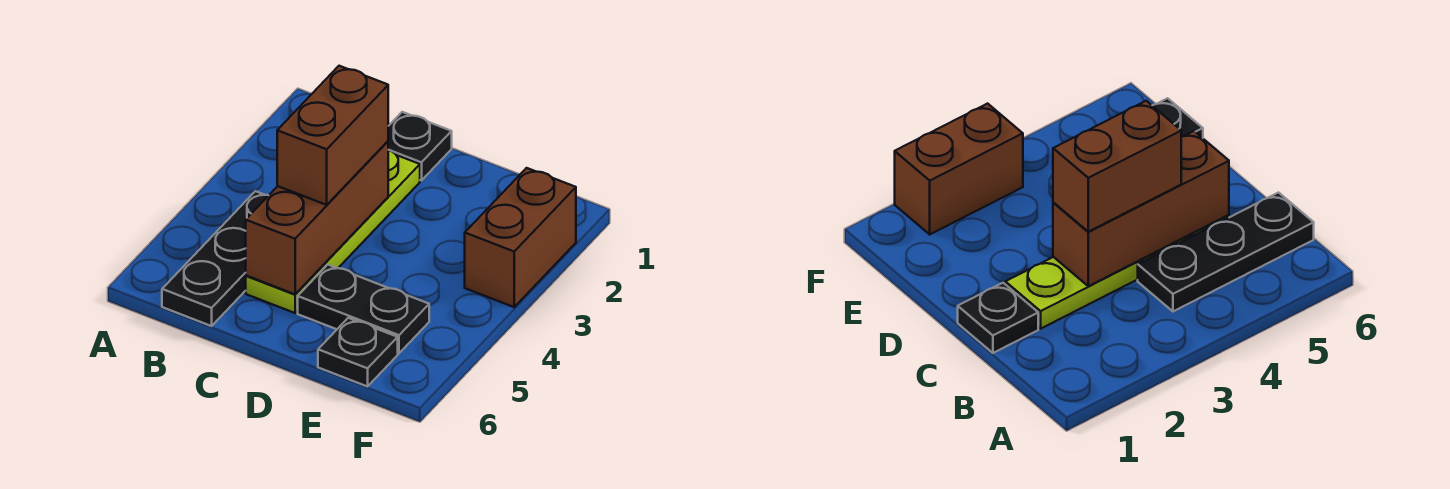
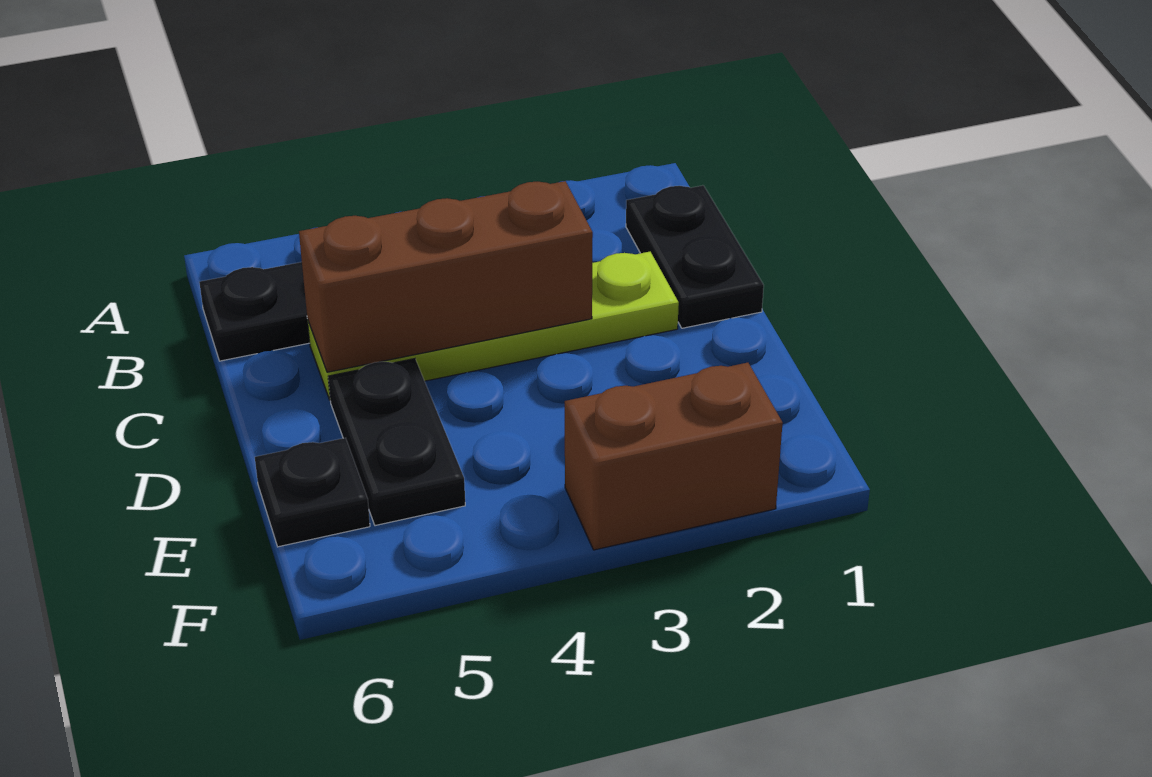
black plate C1 level 1 -> black plate B1:C1 level 1
brown brick C3:C4 level 3 -> none

